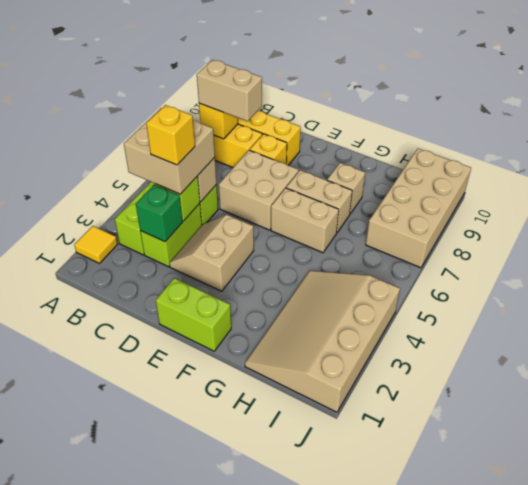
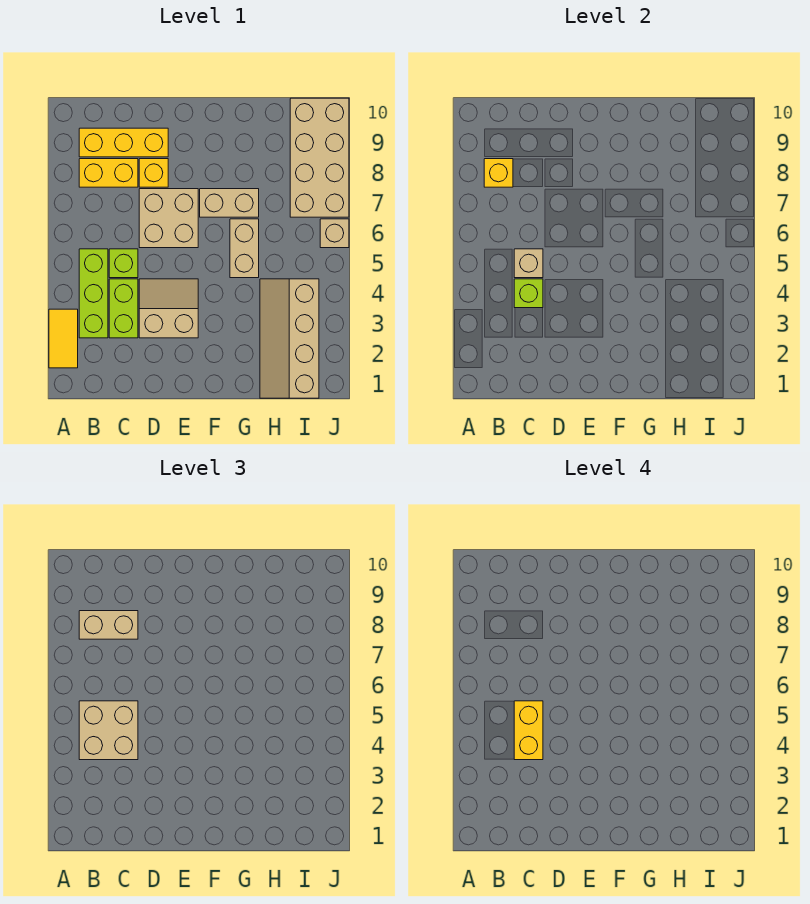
yellow tile A2 level 1 -> yellow tile A2:A3 level 1
green brick C3 level 2 -> none
yellow brick C4 level 4 -> yellow brick C4:C5 level 4
tan slope D3:E4 level 1 top E -> tan slope D3:E4 level 1 top 3
lime brick E1:F1 level 1 -> none
tan brick F6:G6 level 1 -> tan brick G5:G6 level 1
tan brick G8 level 1 -> tan brick J6 level 1
tan slope H1:J4 level 1 top J -> tan slope H1:I4 level 1 top I

